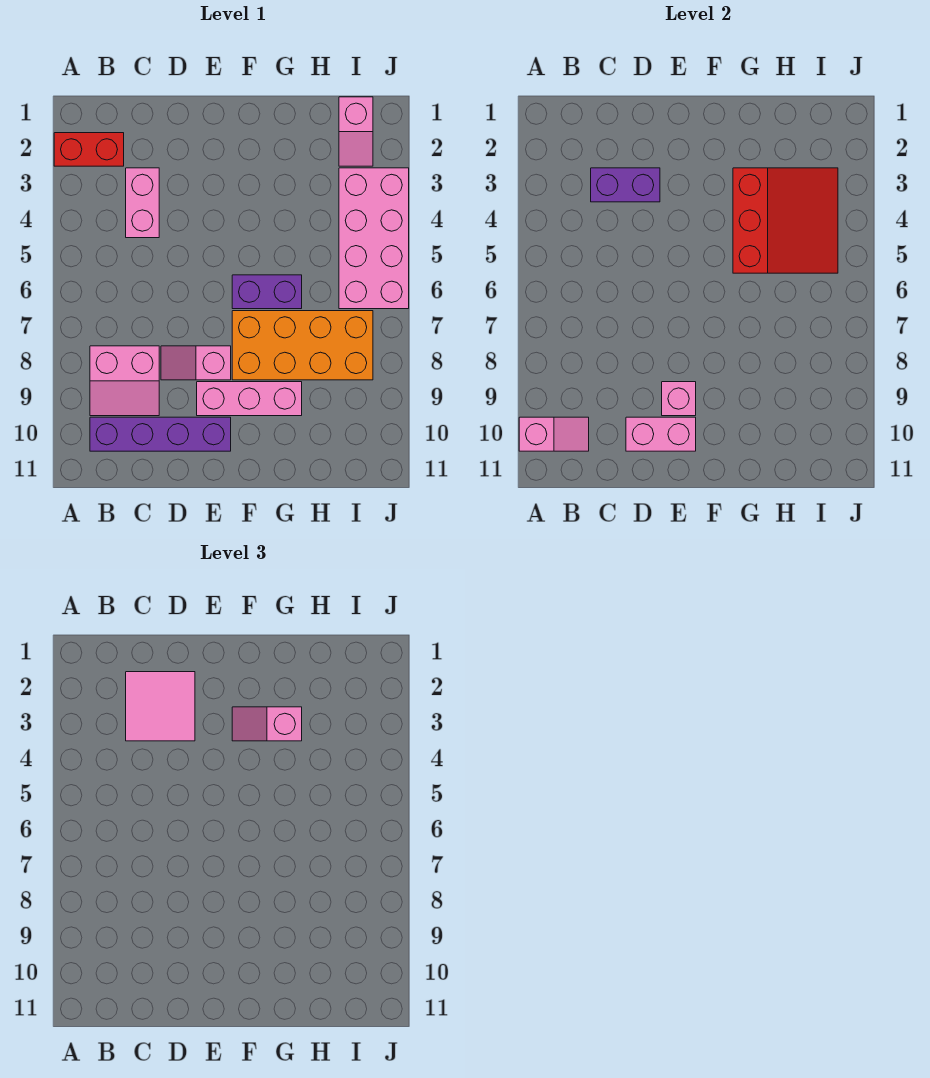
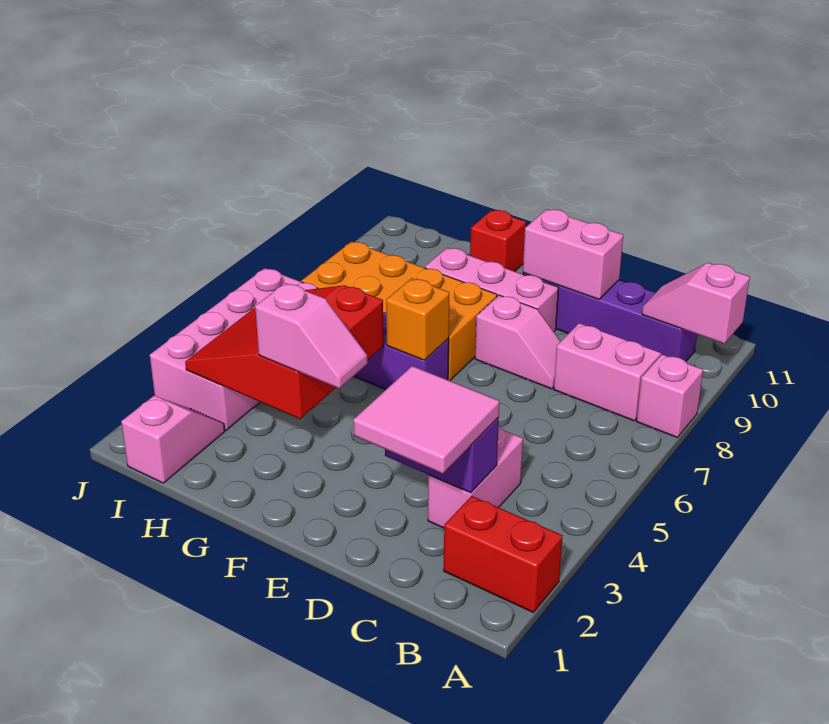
pink brick E9 level 2 -> pink brick A8 level 1
none -> orange brick F6 level 2
none -> red brick G11 level 1

